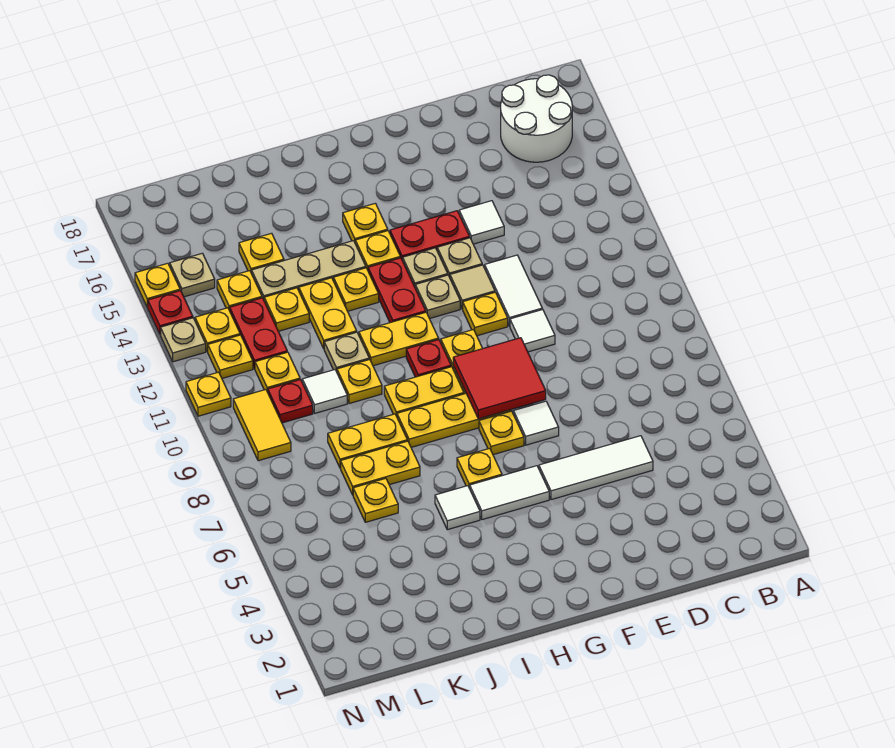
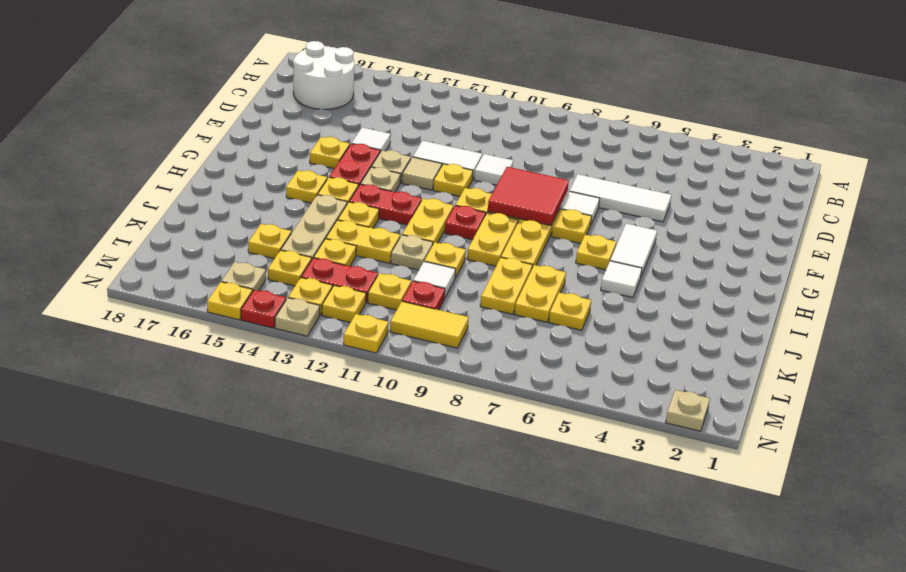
white tile D5:F5 level 1 -> white tile E5:E7 level 1
none -> yellow plate F15 level 1
tan plate G12 level 1 -> tan plate N2 level 1

